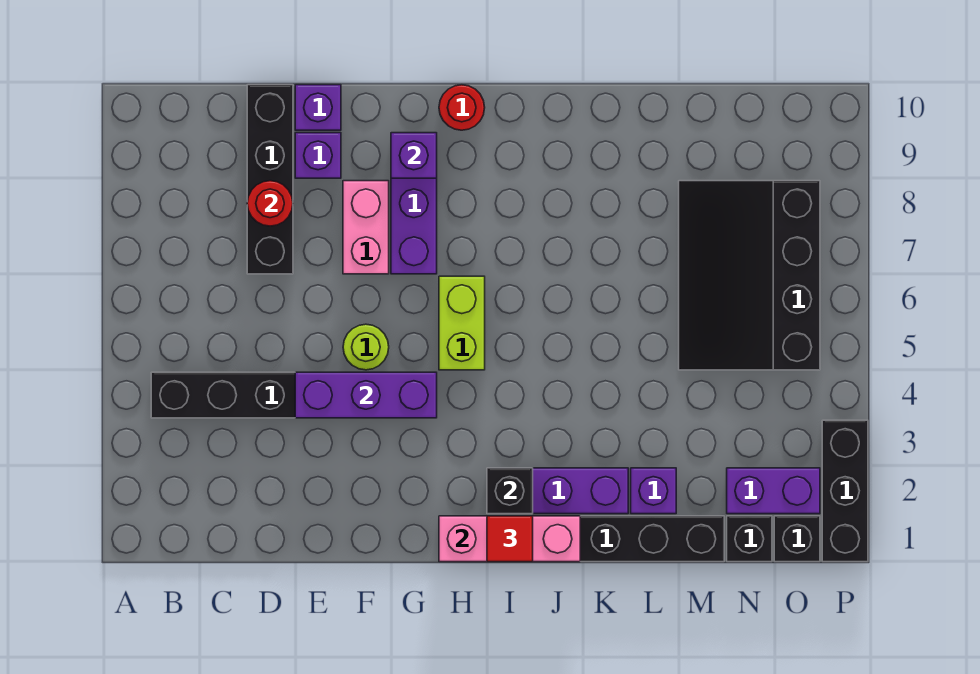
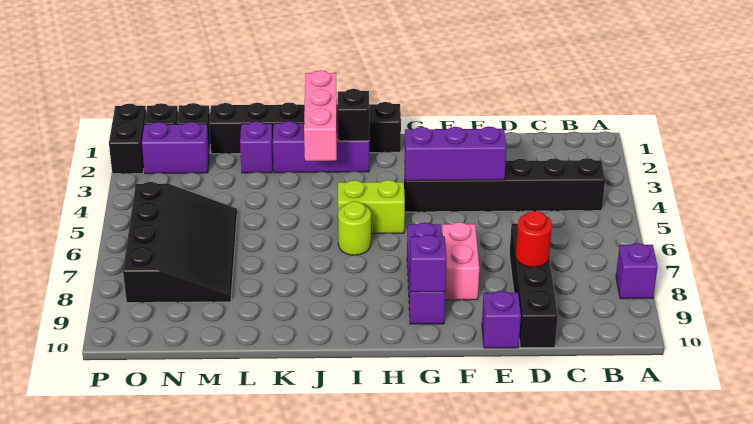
purple brick E9 level 1 -> purple brick A8 level 1
lime round brick F5 level 1 -> lime round brick I6 level 1
pink brick H1:J1 level 2 -> pink brick J1:J3 level 2
lime brick H5:H6 level 1 -> lime brick H5:I5 level 1
red round brick H10 level 1 -> none
red tile I1 level 3 -> none
black brick P1:P3 level 1 -> black brick P1:P2 level 1

